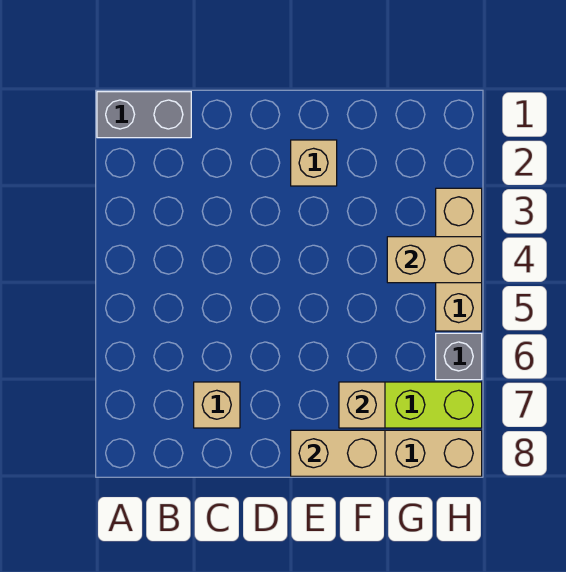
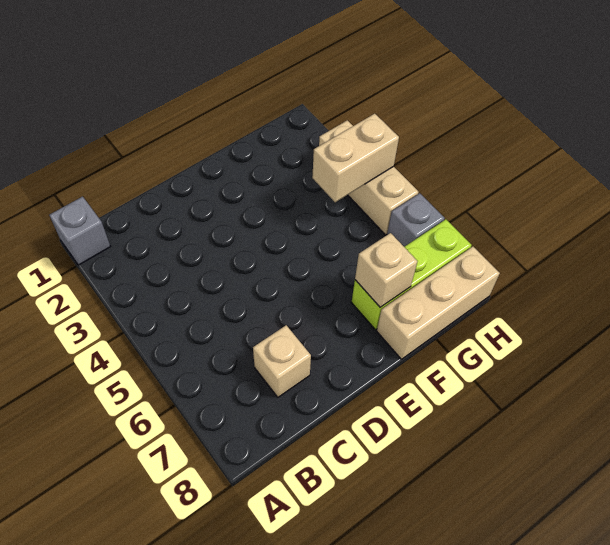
grey brick A1:B1 level 1 -> grey brick A1 level 1
tan brick E2 level 1 -> none
tan brick E8:F8 level 2 -> none

